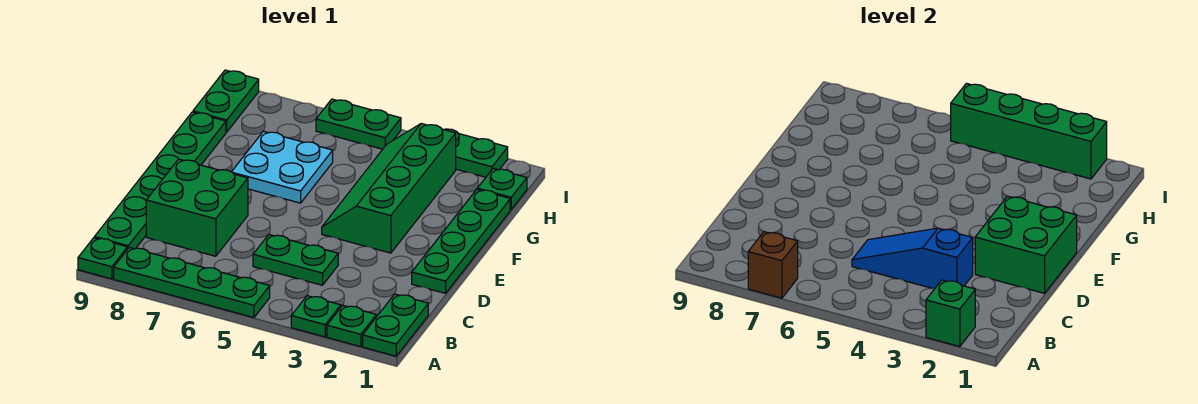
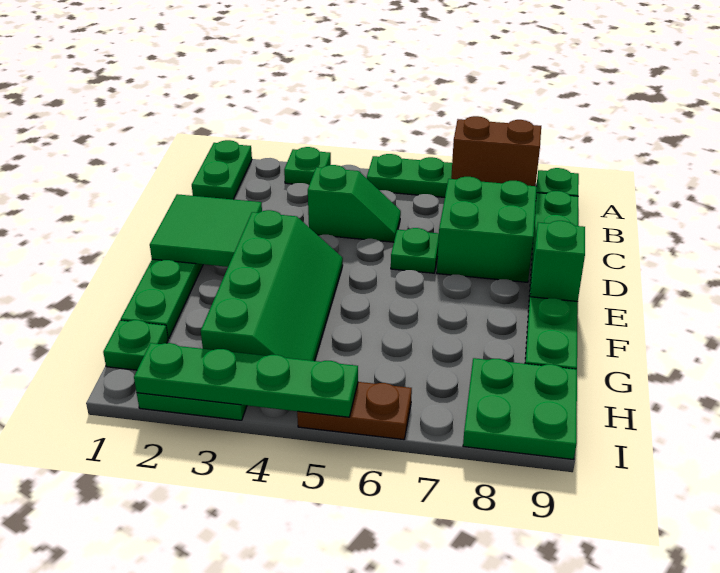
green plate A2 level 1 -> green plate D6 level 1
green brick A2 level 2 -> green brick E9 level 2
brown brick A7 level 2 -> brown brick A7:A8 level 2
blue slope C3:C5 level 2 top 3 -> none
green plate C4:C5 level 1 -> green slope C4:C5 level 1 top 4
green brick D1:E2 level 2 -> green tile D1:E2 level 2
cyan plate F6:G7 level 1 -> none
green plate H9:I9 level 1 -> green plate H8:I9 level 1
green brick I2:I5 level 2 -> green plate I2:I5 level 2
green plate I5:I6 level 1 -> brown plate I5:I6 level 1

